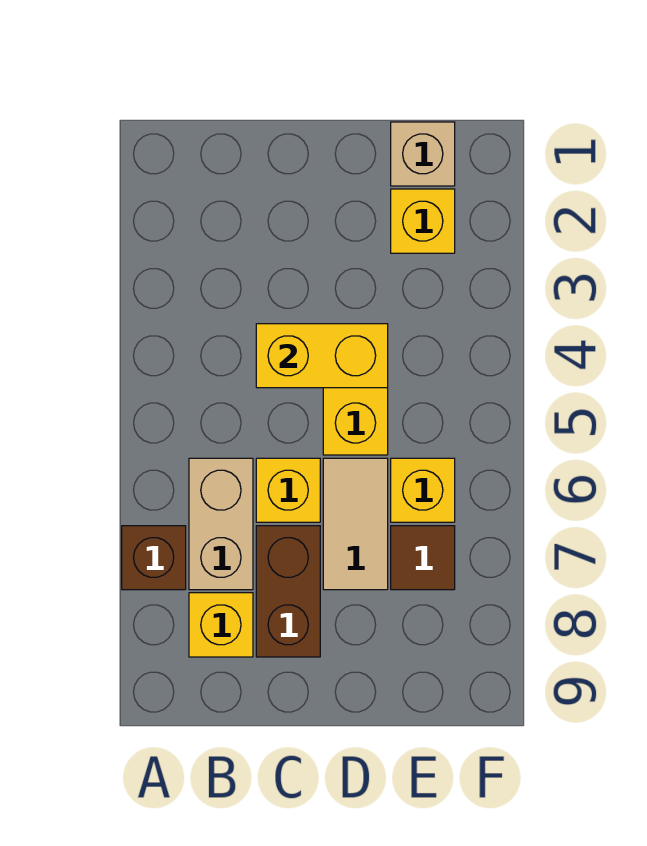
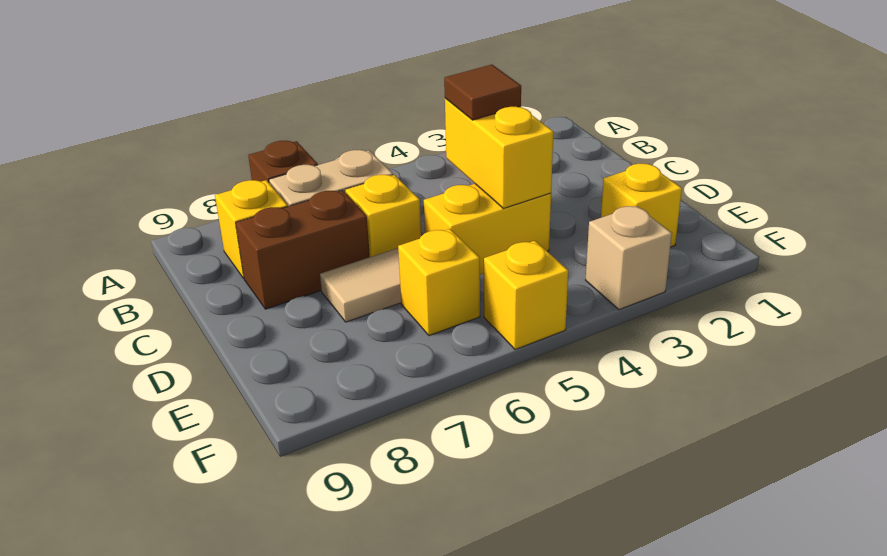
tan brick E1 level 1 -> tan brick F3 level 1
brown tile E7 level 1 -> brown tile C4 level 3
none -> yellow brick F5 level 1

